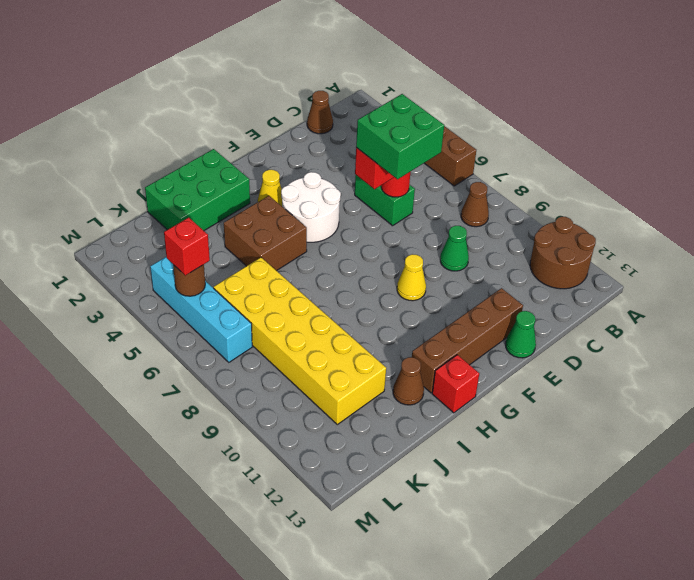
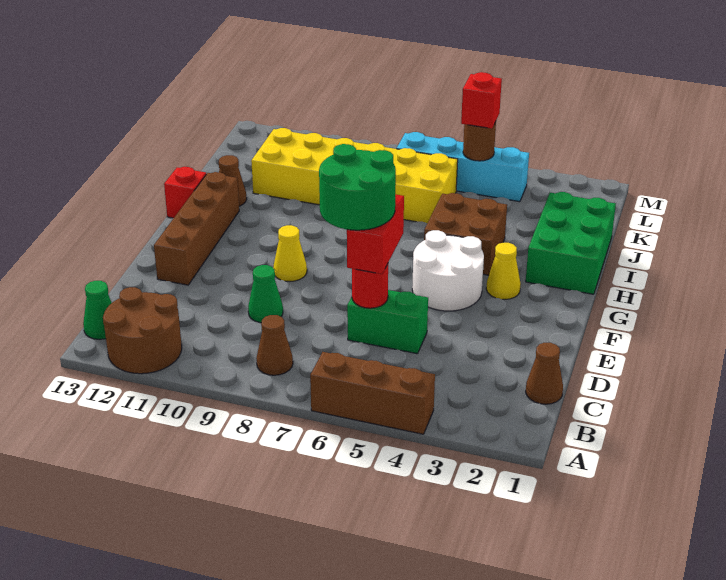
green brick D6:E7 level 4 -> green round brick D6:E7 level 4
green cone E13 level 1 -> green cone B13 level 1

